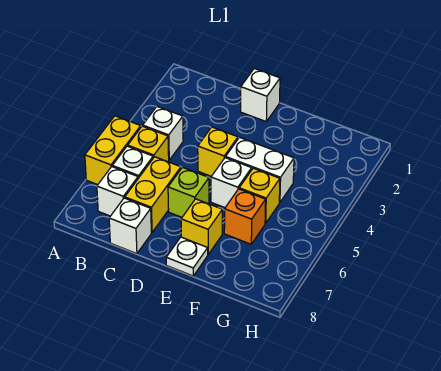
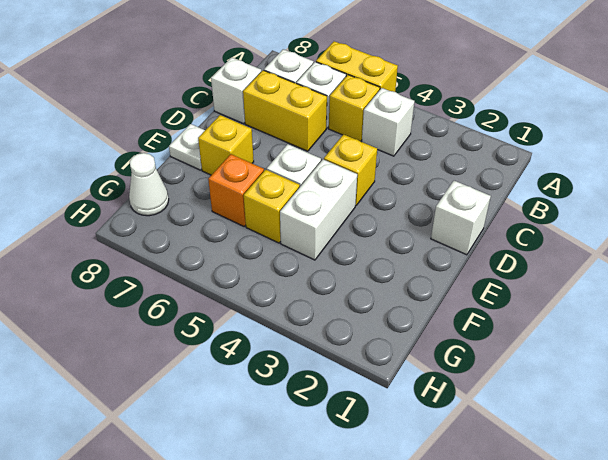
lime brick D6 level 1 -> none
none -> white cone G8 level 1

